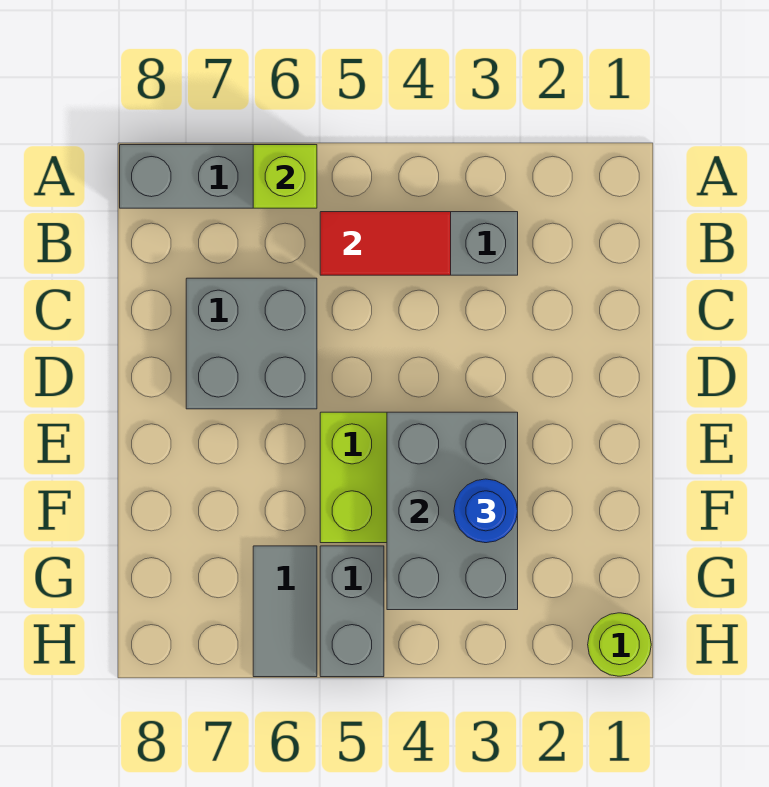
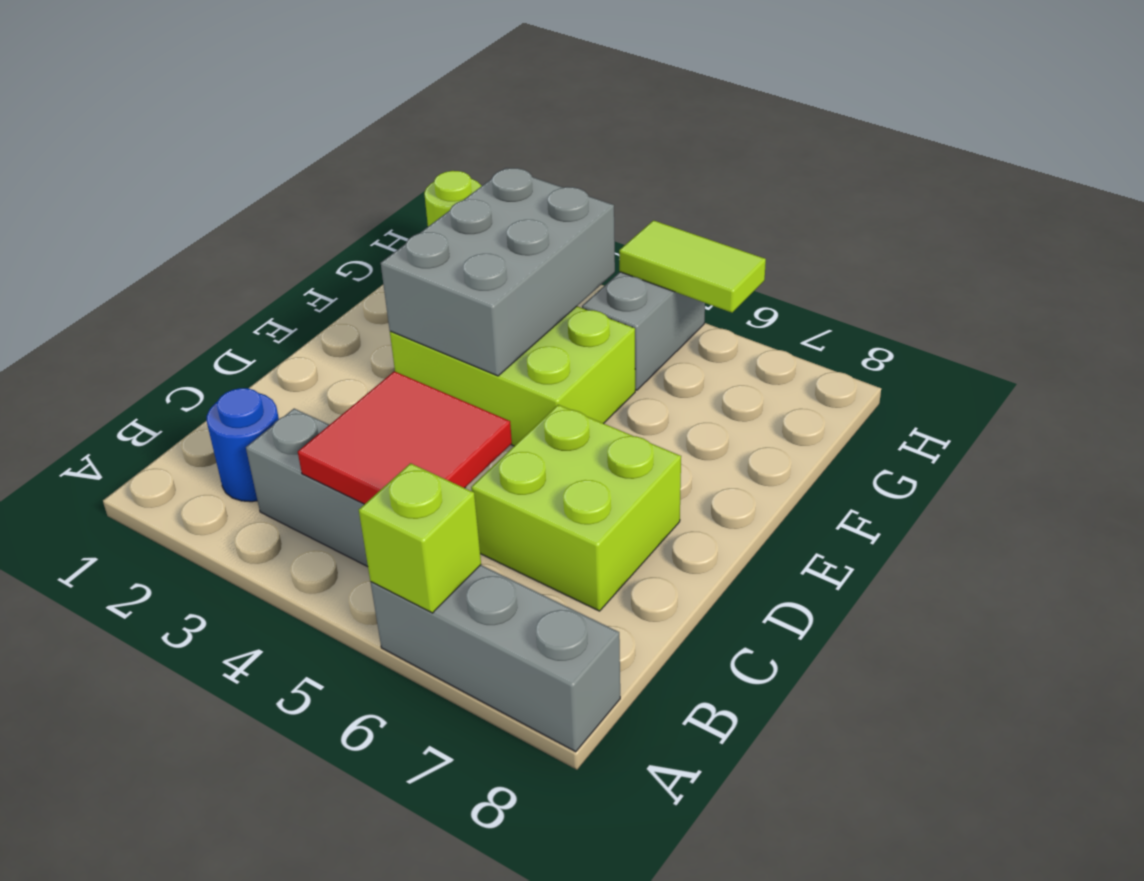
red tile B4:B5 level 2 -> red tile B4:C5 level 2
grey brick C6:D7 level 1 -> lime brick C6:D7 level 1
blue round brick F3 level 3 -> blue round brick B2 level 1
grey tile G6:H6 level 1 -> none
none -> lime tile H5:H6 level 2

